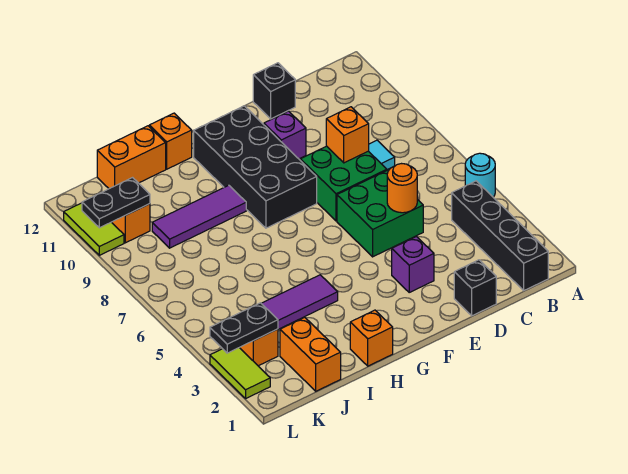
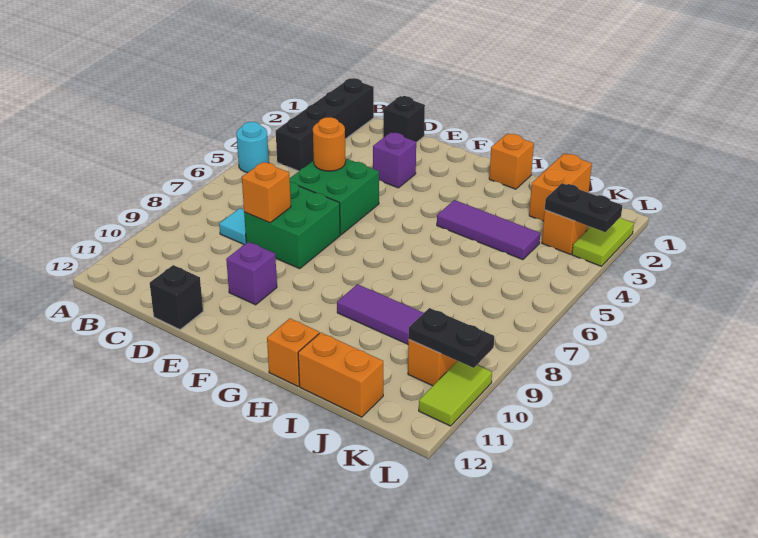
black brick F8:G11 level 1 -> none

